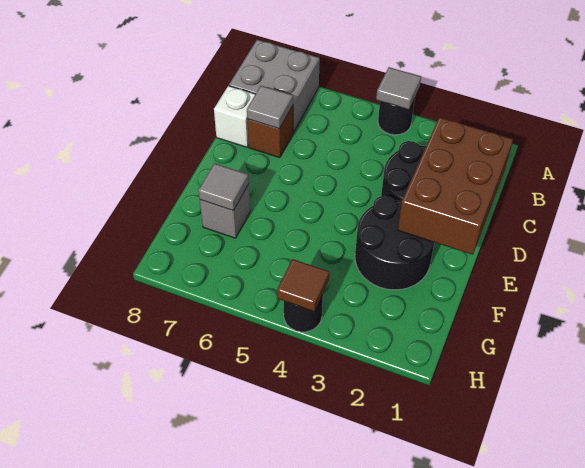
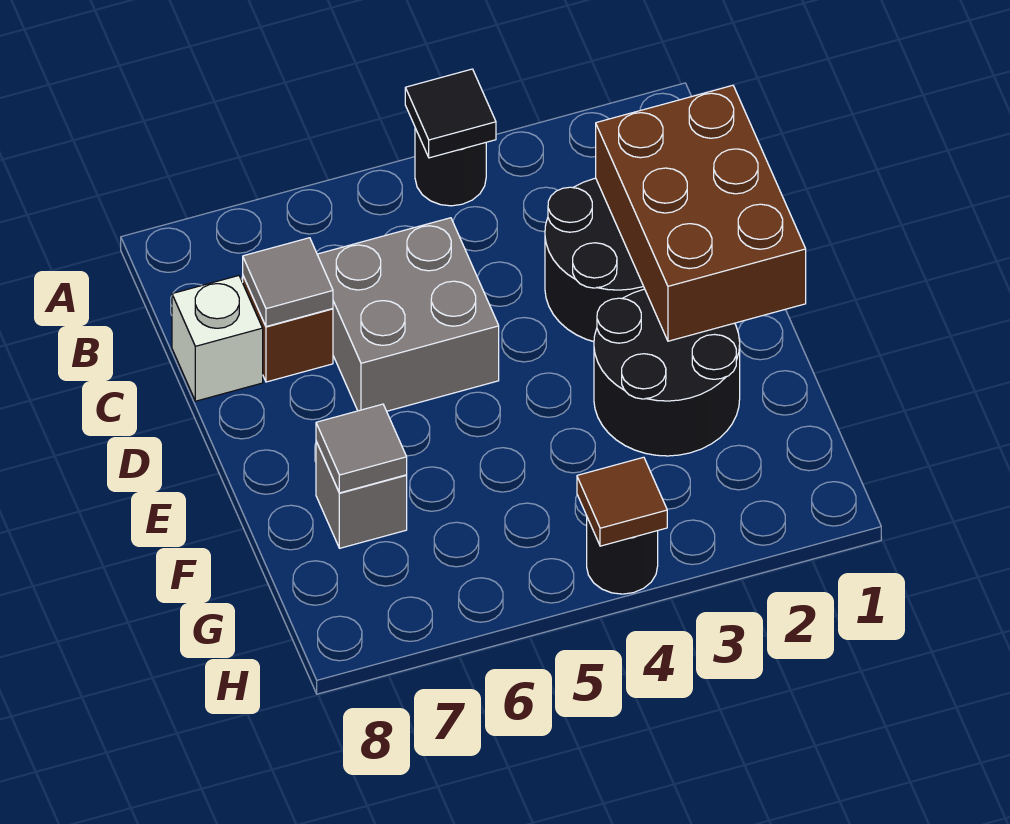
grey tile A4 level 2 -> black tile A4 level 2
grey brick A7:B8 level 1 -> grey brick C5:D6 level 1

